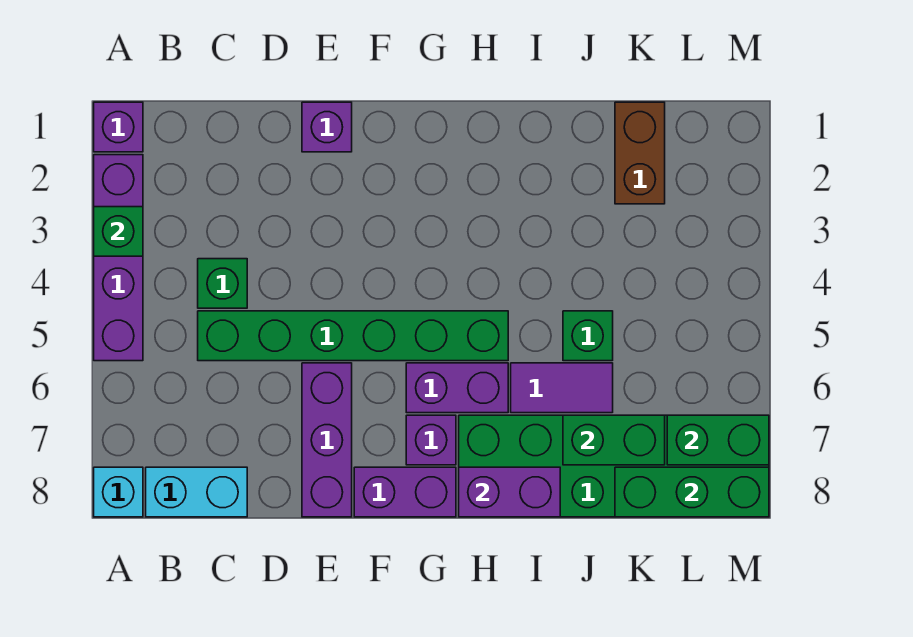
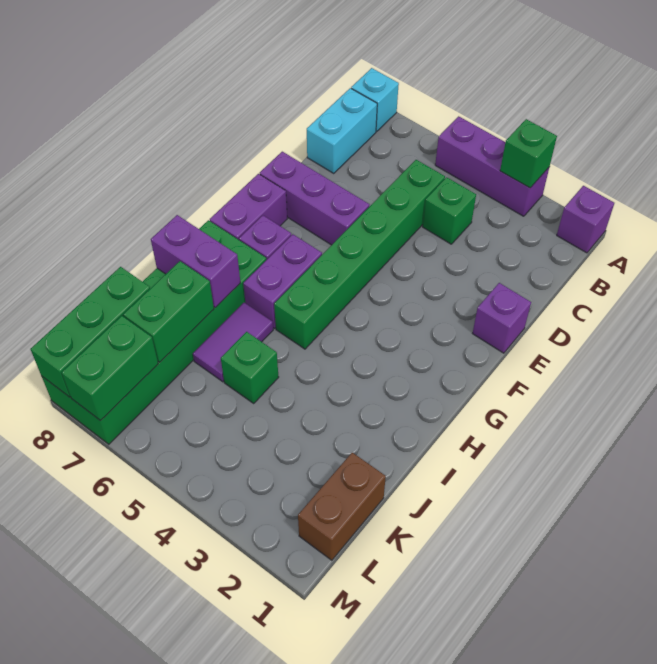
purple brick A2:A5 level 1 -> purple brick A3:A5 level 1
purple brick H8:I8 level 2 -> purple brick I7:I8 level 2
brown brick K1:K2 level 1 -> brown brick K1:L1 level 1

